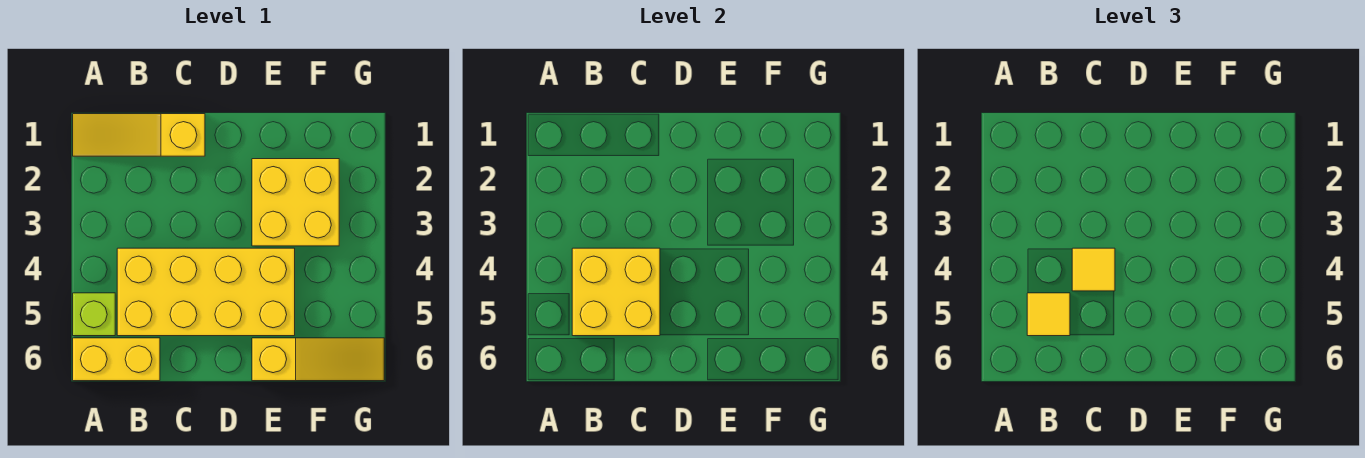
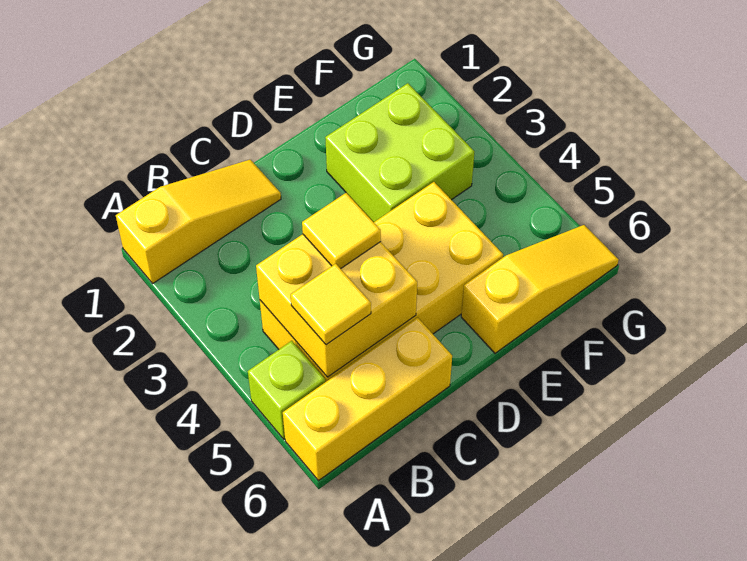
yellow slope A1:C1 level 1 top C -> yellow slope A1:C1 level 1 top A
yellow brick A6:B6 level 1 -> yellow brick A6:C6 level 1
yellow brick E2:F3 level 1 -> lime brick E2:F3 level 1

